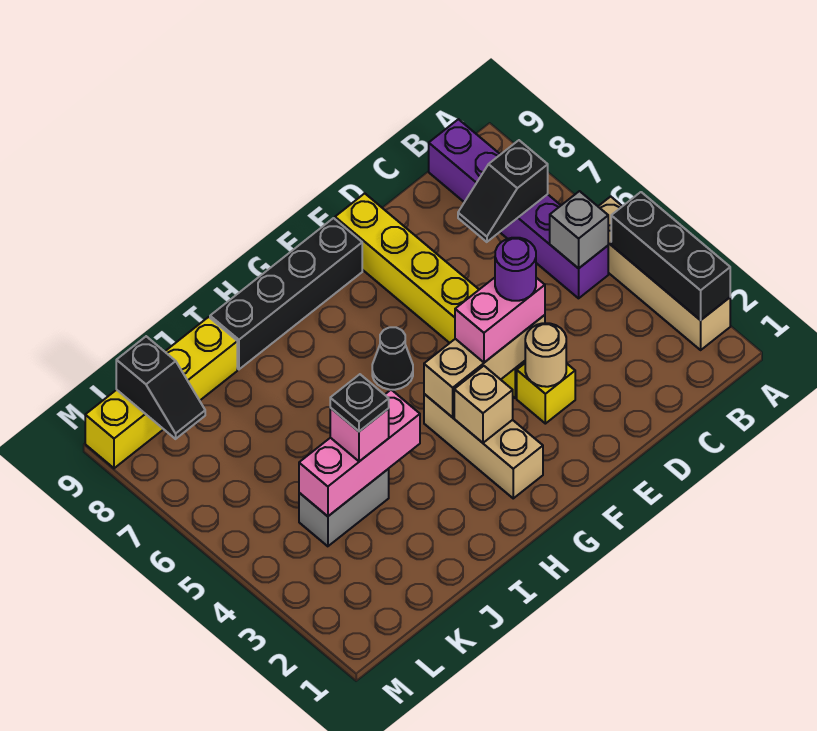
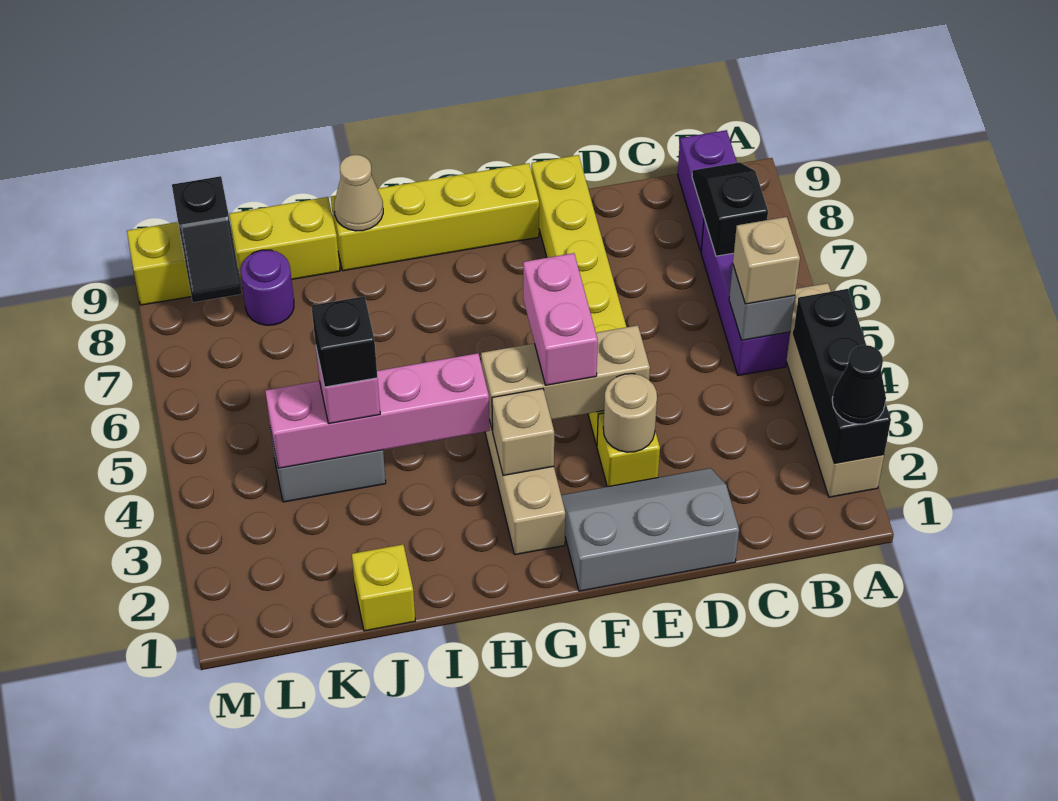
none -> tan brick B5 level 3
black slope B7:C7 level 2 top B -> black slope B7:B8 level 2 top 7
none -> grey slope D1:F2 level 1 top 1
pink brick E4:F4 level 3 -> pink brick F4:F5 level 3
purple round brick E4 level 4 -> purple round brick K8 level 1
black brick F9:I9 level 1 -> yellow brick F9:I9 level 1
black cone G6 level 1 -> black cone A2 level 3
pink brick I4:K4 level 2 -> pink brick H4:K4 level 2
none -> tan cone I9 level 2
none -> yellow brick J1 level 1
black plate J4 level 4 -> black brick J4 level 4

